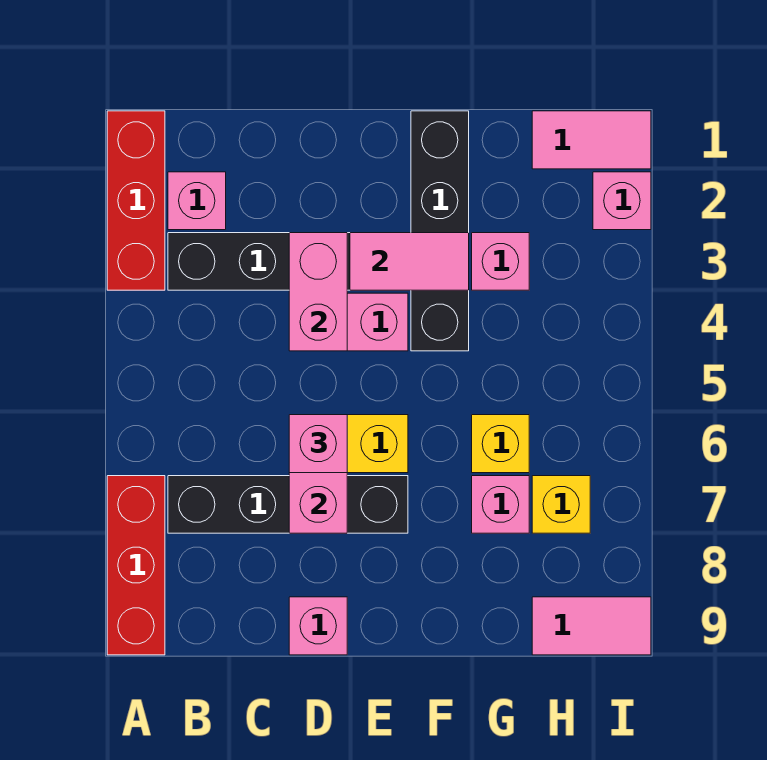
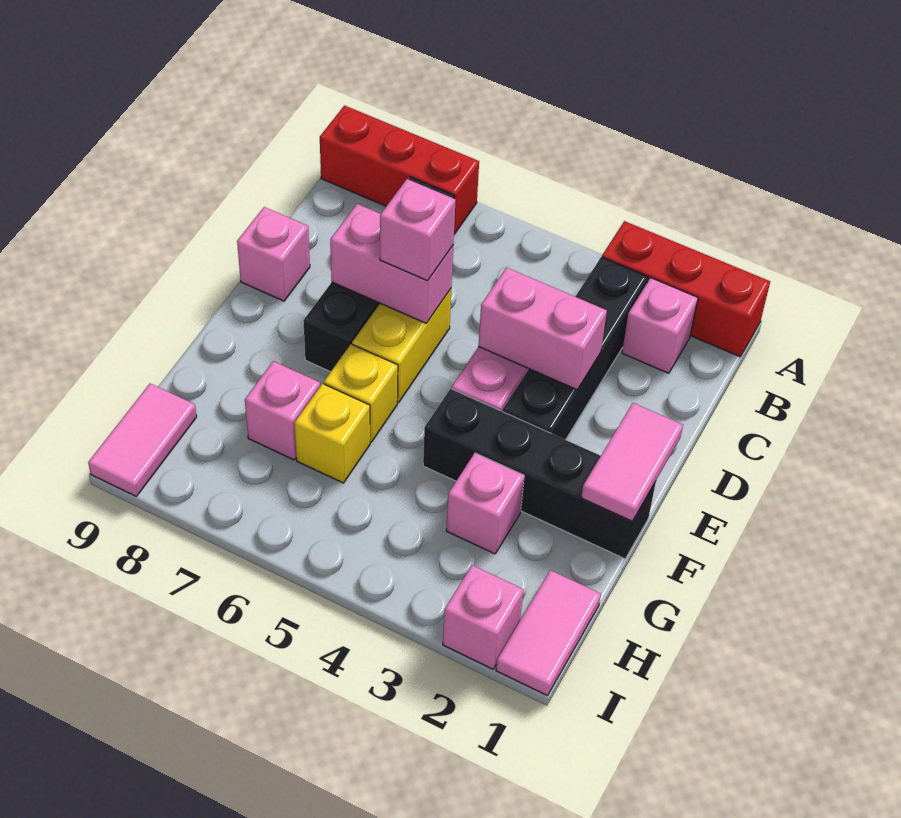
pink tile E3:F3 level 2 -> pink tile E1:F1 level 2
yellow brick H7 level 1 -> yellow brick F6 level 1

